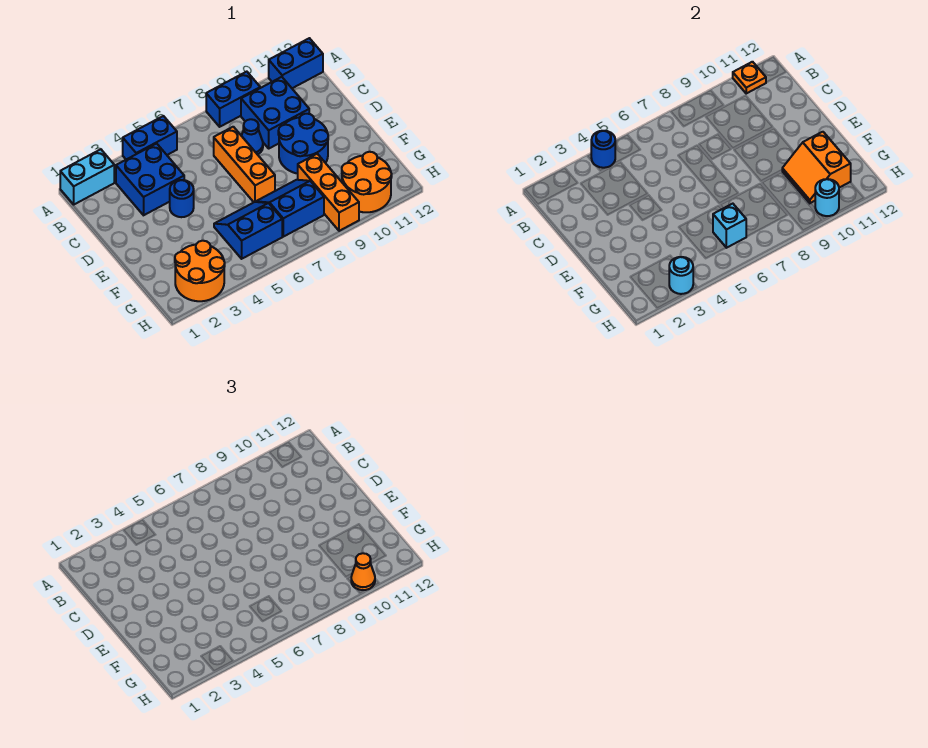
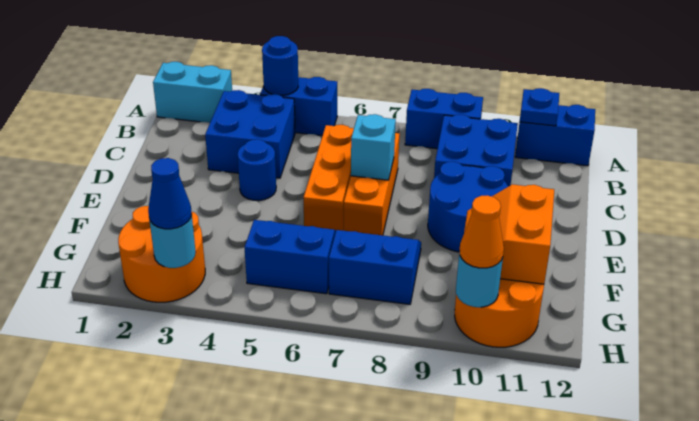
orange plate A11 level 2 -> blue plate A11 level 2
blue cone C8 level 1 -> blue cone H3 level 3
orange brick F9:H9 level 1 -> orange brick C6:E6 level 1
cyan brick G6 level 2 -> cyan brick D7 level 2

